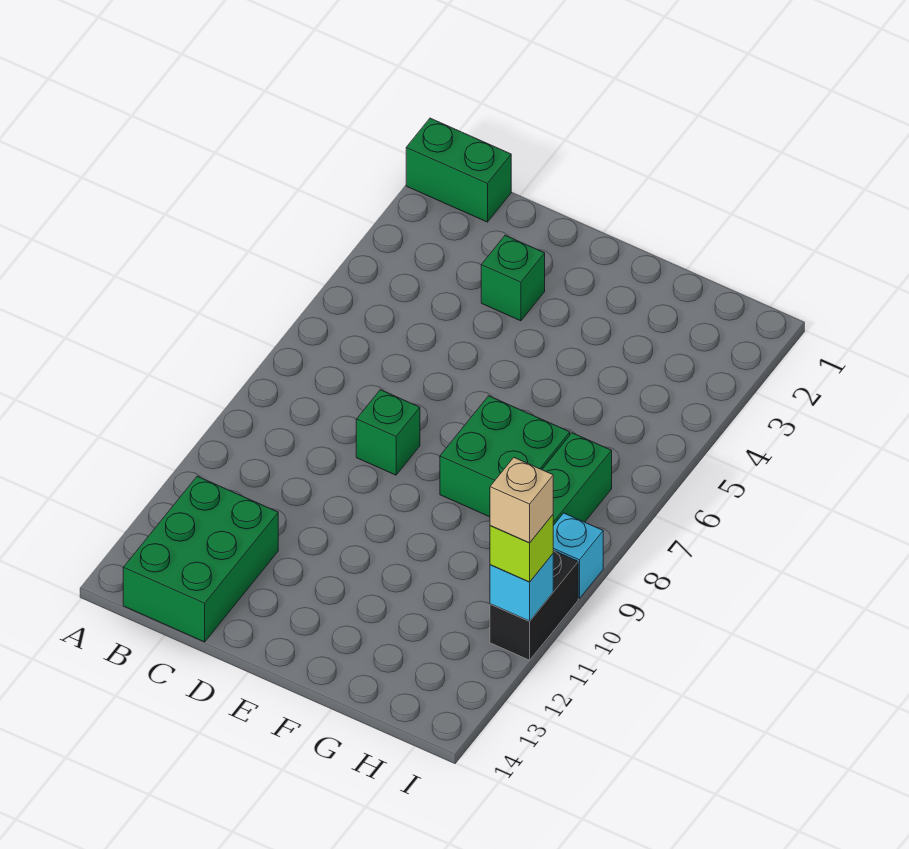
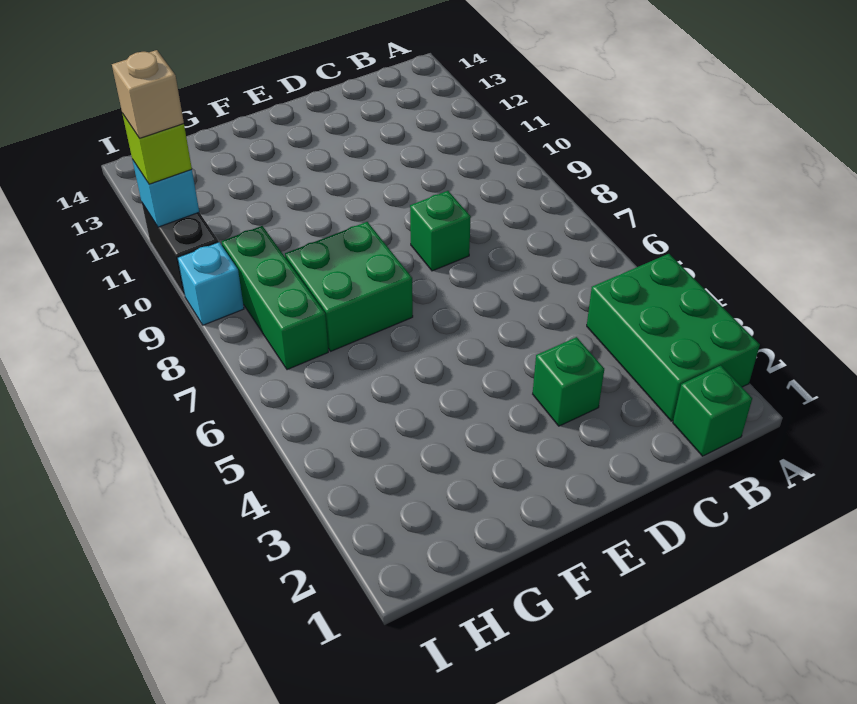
green brick A1:B1 level 1 -> green brick B1 level 1
green brick B12:C14 level 1 -> green brick A2:B4 level 1

